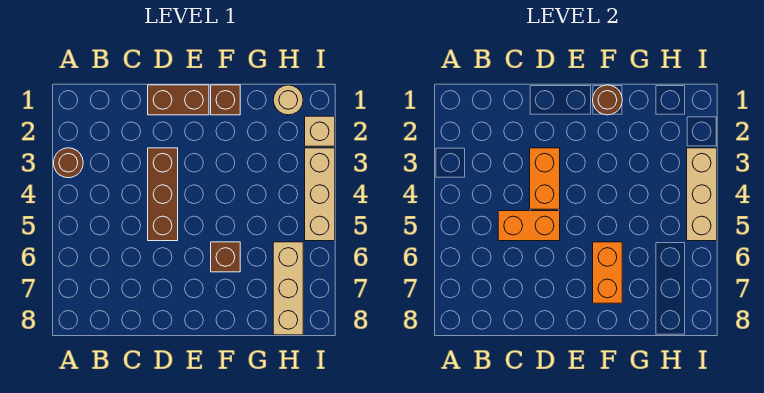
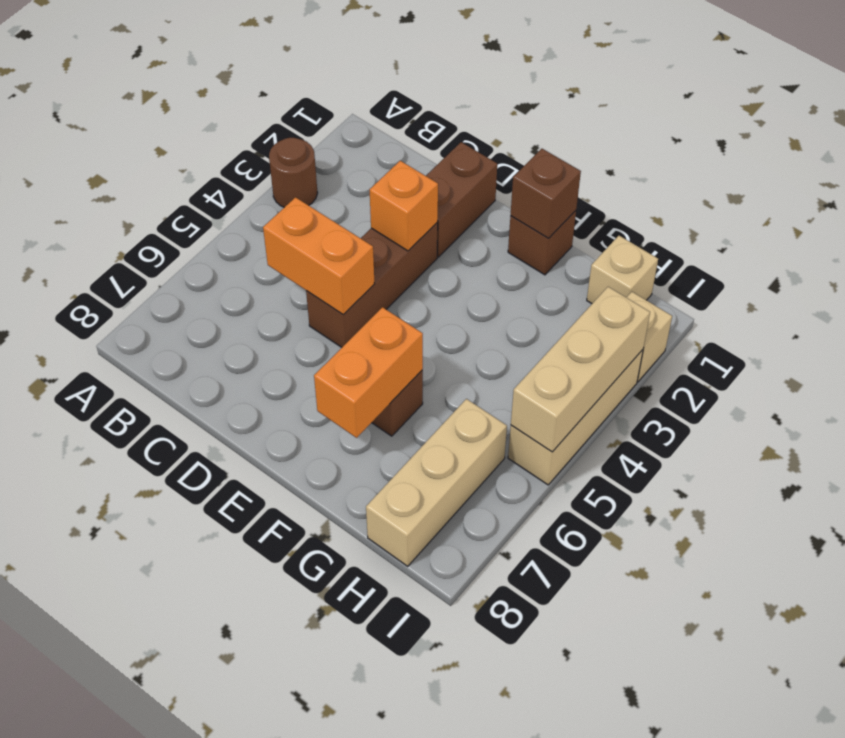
brown brick D1:E1 level 1 -> brown brick D1:D2 level 1
orange brick D3:D4 level 2 -> orange brick D3 level 2
brown round brick F1 level 2 -> brown brick F1 level 2
tan round brick H1 level 1 -> tan brick H1 level 1

